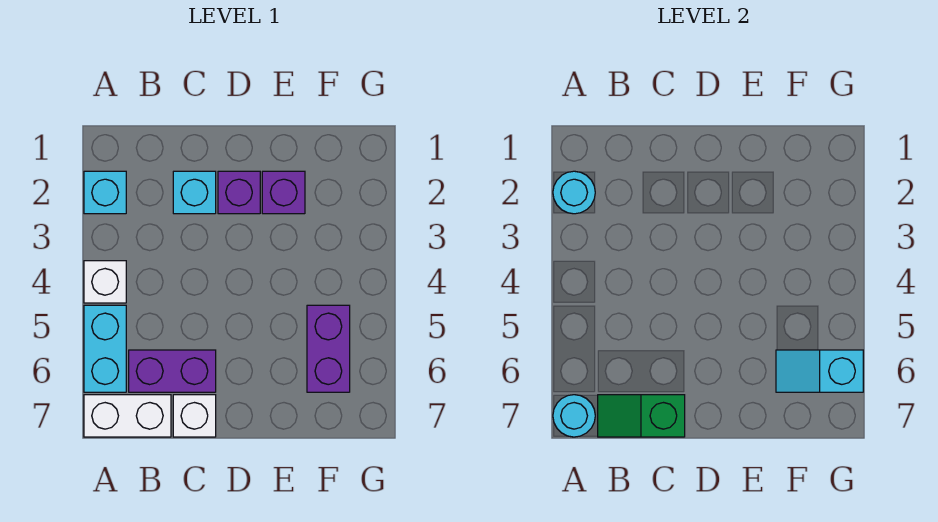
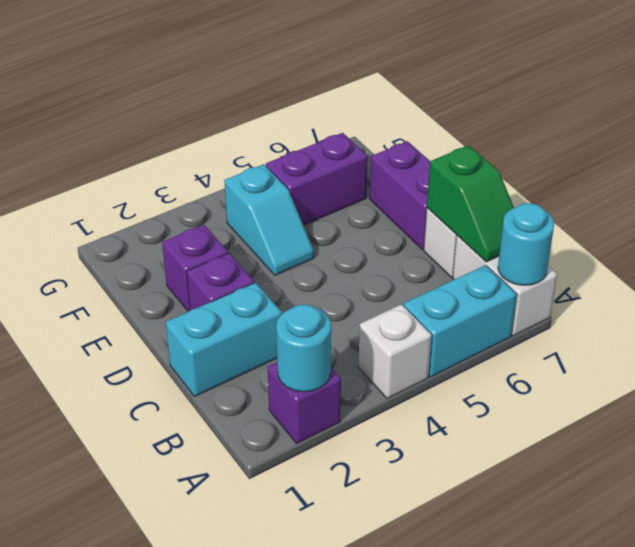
cyan brick A2 level 1 -> purple brick A2 level 1
purple brick B6:C6 level 1 -> purple brick D7:E7 level 1
cyan brick C2 level 1 -> cyan brick C1:C2 level 1
cyan slope F6:G6 level 2 top G -> cyan slope E4:F4 level 1 top F

